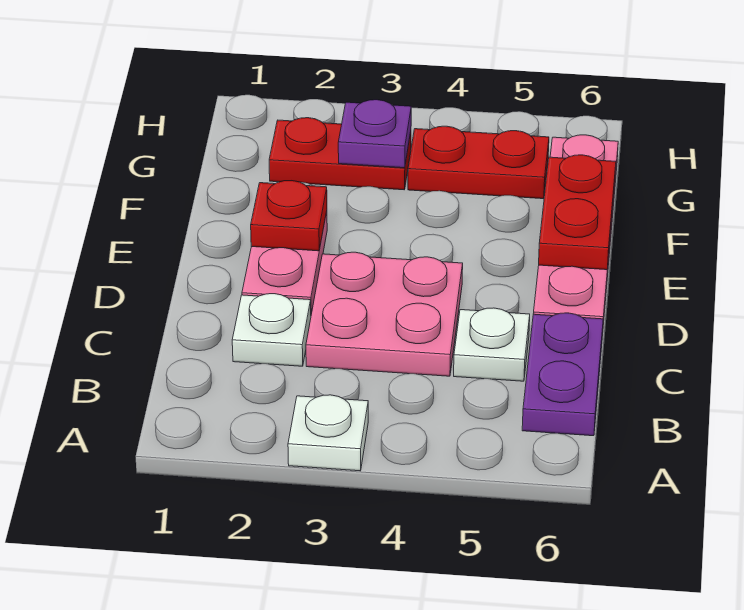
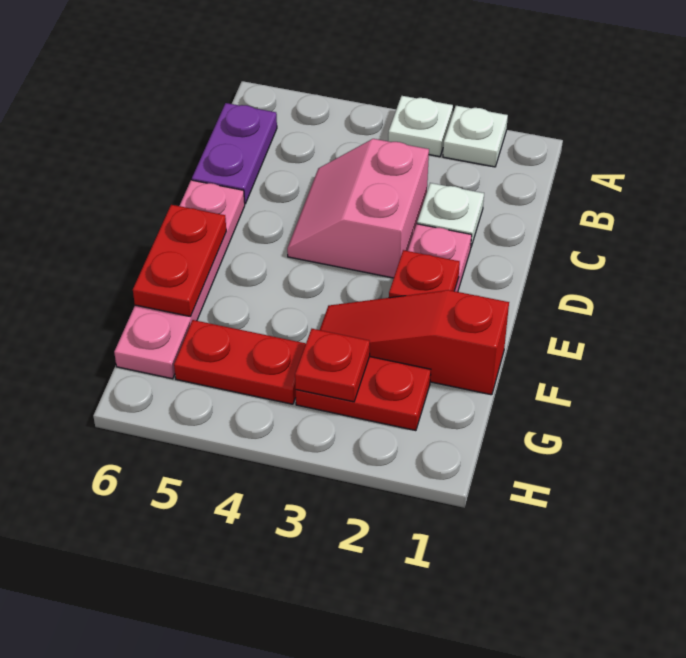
pink plate C3:D4 level 1 -> pink slope C3:D4 level 1 top 3
white plate C5 level 1 -> white plate A2 level 1
none -> red slope F1:F3 level 1 top 1
purple plate G3 level 2 -> red plate G3 level 2

